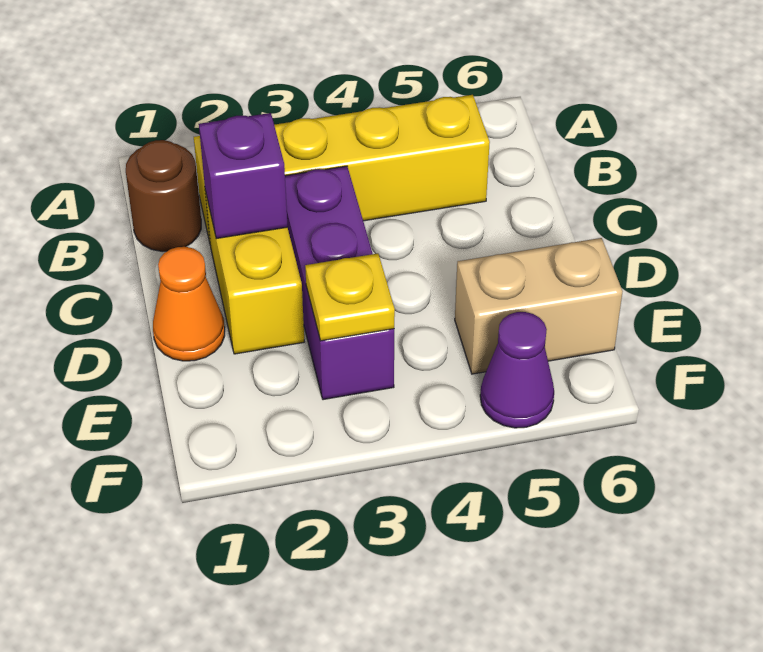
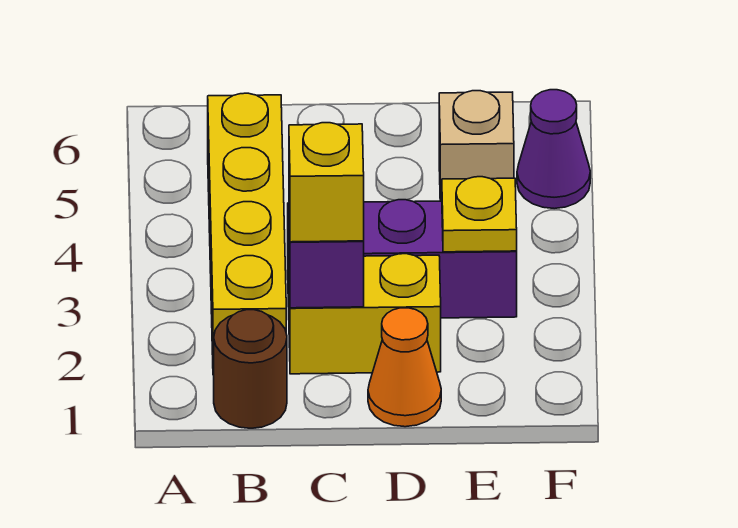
none -> yellow brick C2 level 3
tan brick E5:E6 level 1 -> tan brick E5 level 1

